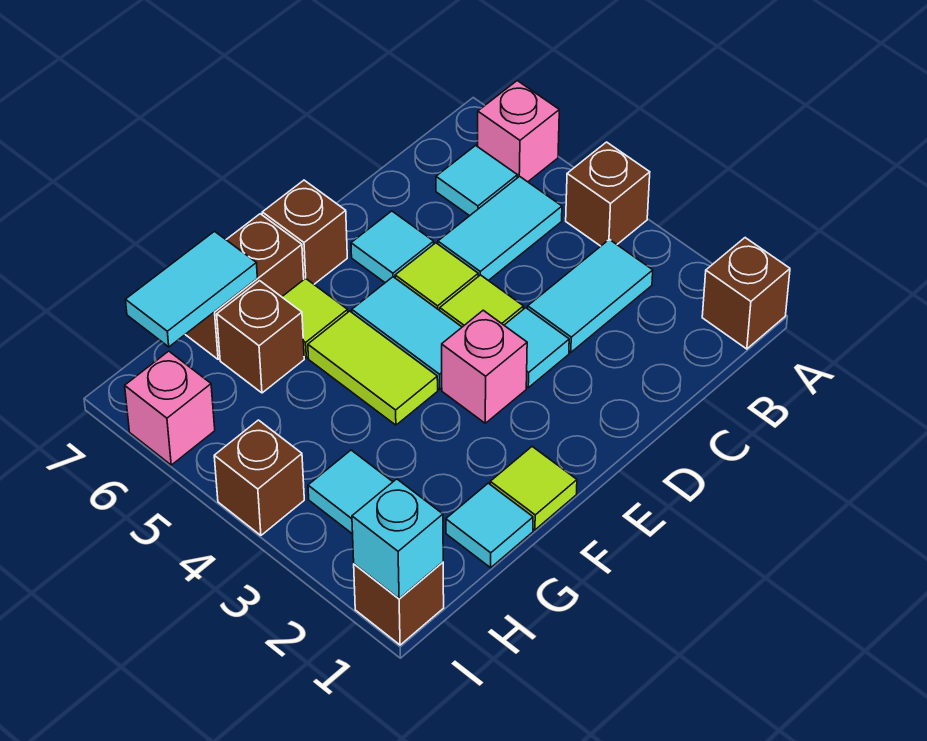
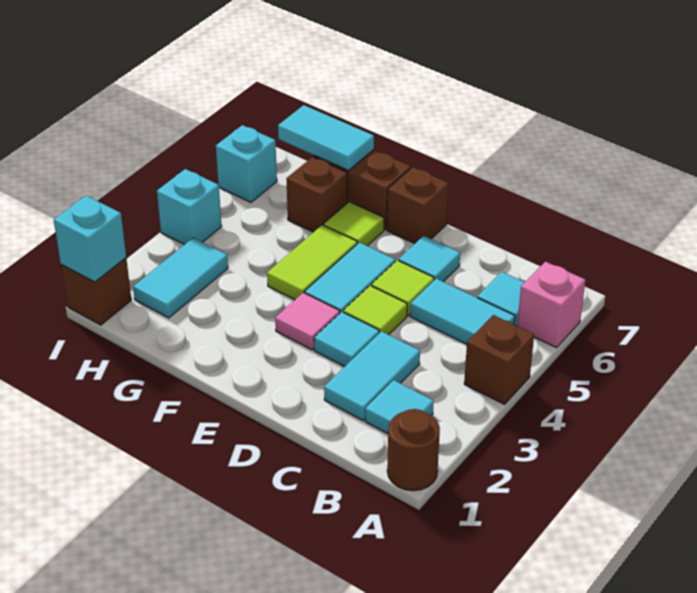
brown brick A1 level 1 -> brown round brick A1 level 1
cyan tile B3:C3 level 1 -> cyan tile C2:C3 level 1
pink brick E3 level 1 -> pink tile E3 level 1
lime tile F1 level 1 -> none
cyan tile G1 level 1 -> cyan tile B2 level 1
brown brick I4 level 1 -> cyan brick I4 level 1
pink brick I6 level 1 -> cyan brick I6 level 1

